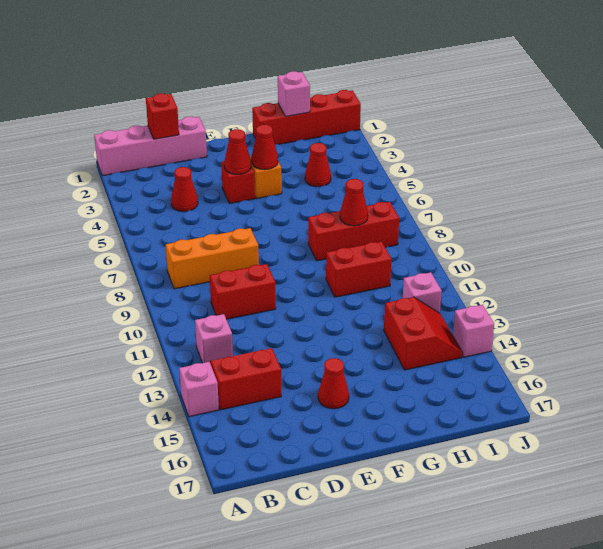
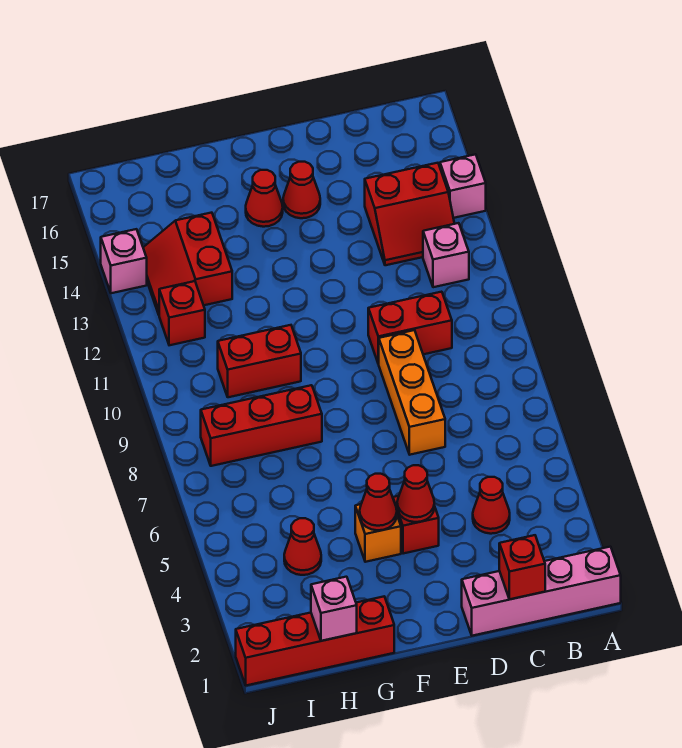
orange brick B8:D8 level 1 -> orange brick D7:D9 level 1
red cone H8 level 2 -> red cone F15 level 1
pink brick I12 level 1 -> red brick I12 level 1

